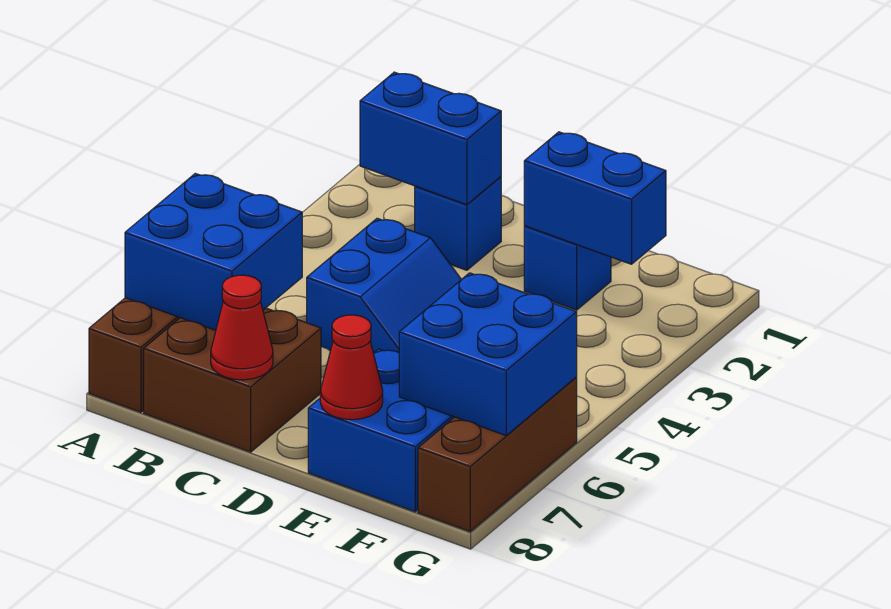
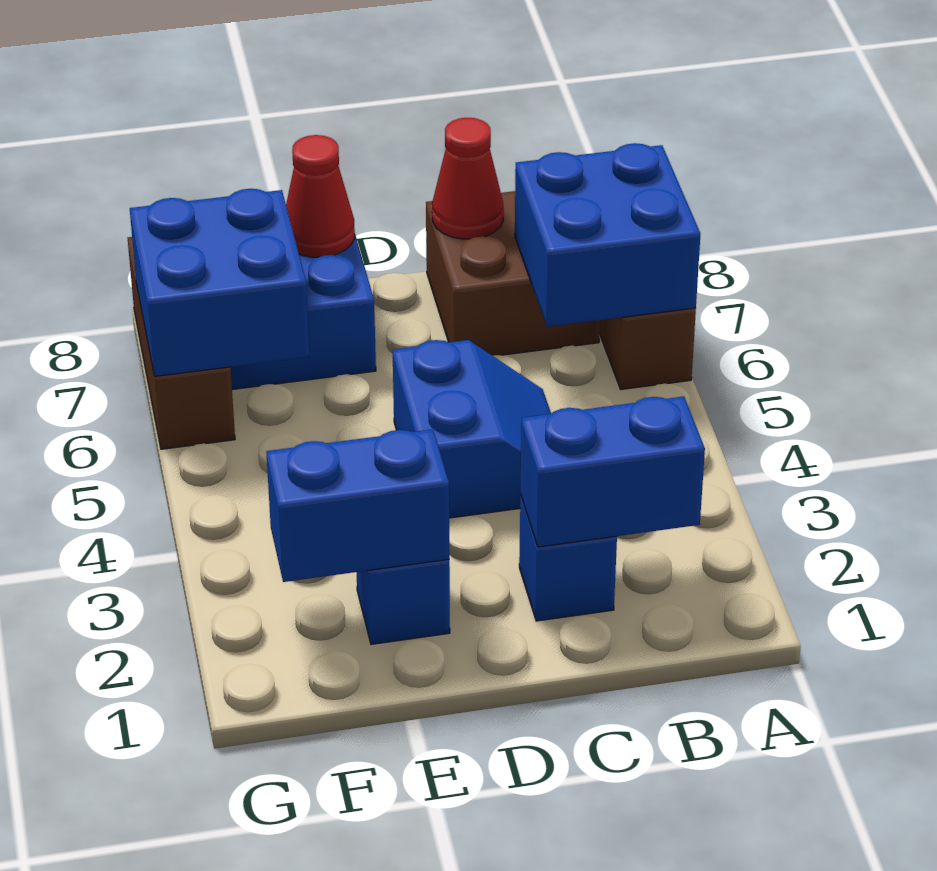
blue slope C4:D5 level 1 top C -> blue slope C4:D5 level 1 top D

